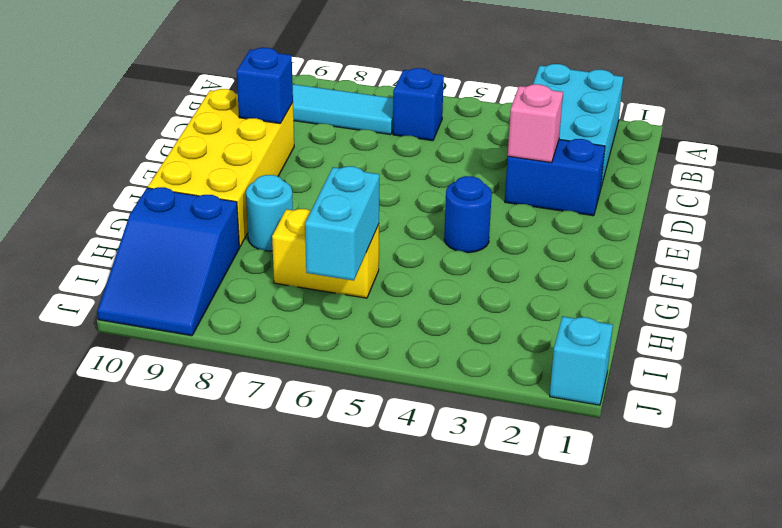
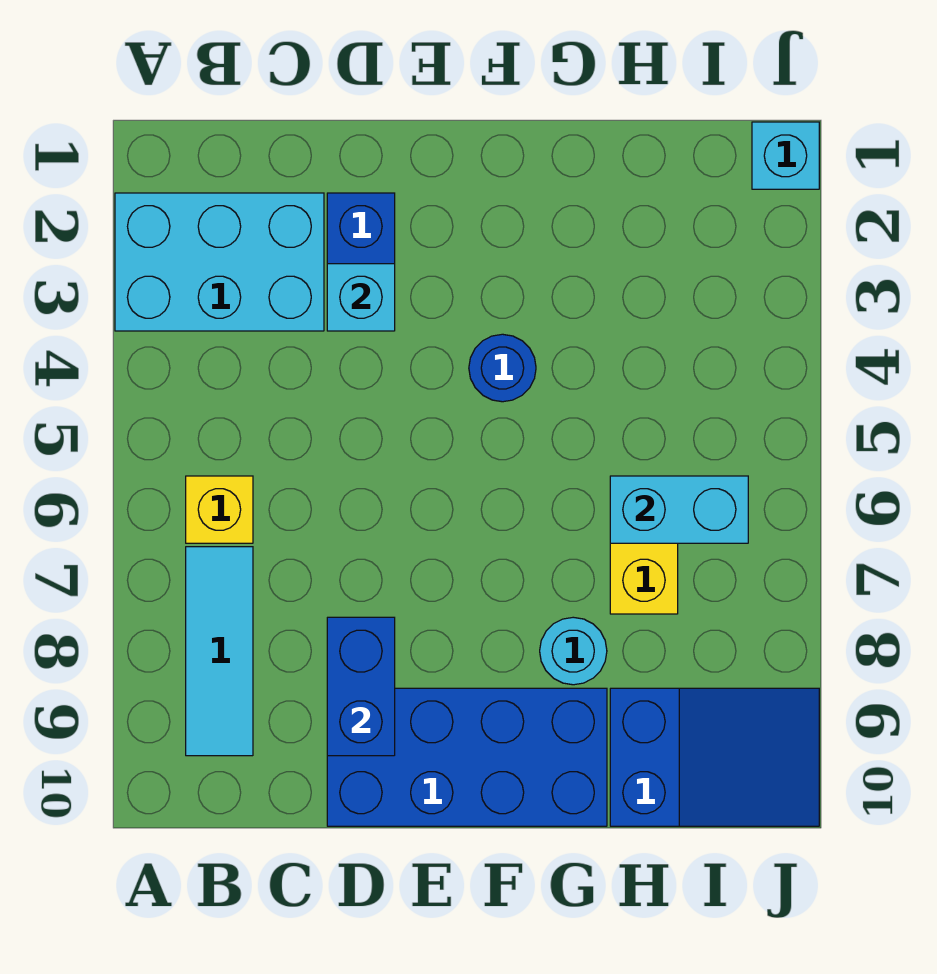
blue brick B6 level 1 -> yellow brick B6 level 1
pink brick D3 level 2 -> cyan brick D3 level 2
yellow brick D9:G10 level 1 -> blue brick D9:G10 level 1
blue brick D9 level 2 -> blue brick D8:D9 level 2

